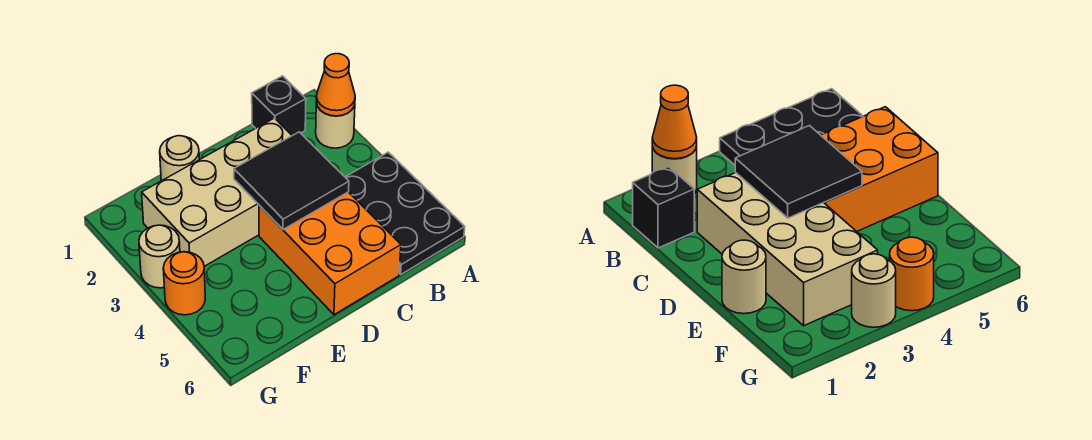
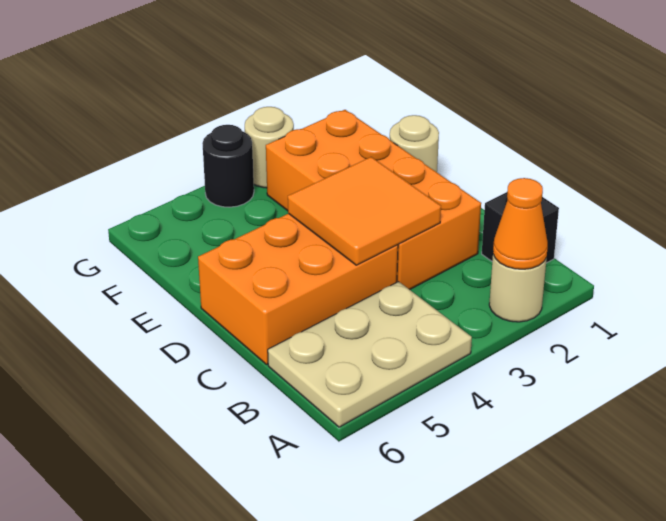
black plate A4:B6 level 1 -> tan plate A4:B6 level 1
tan brick C2:F3 level 1 -> orange brick C2:F3 level 1
black tile C3:D4 level 2 -> orange tile C3:D4 level 2
orange round brick G4 level 1 -> black round brick G4 level 1

